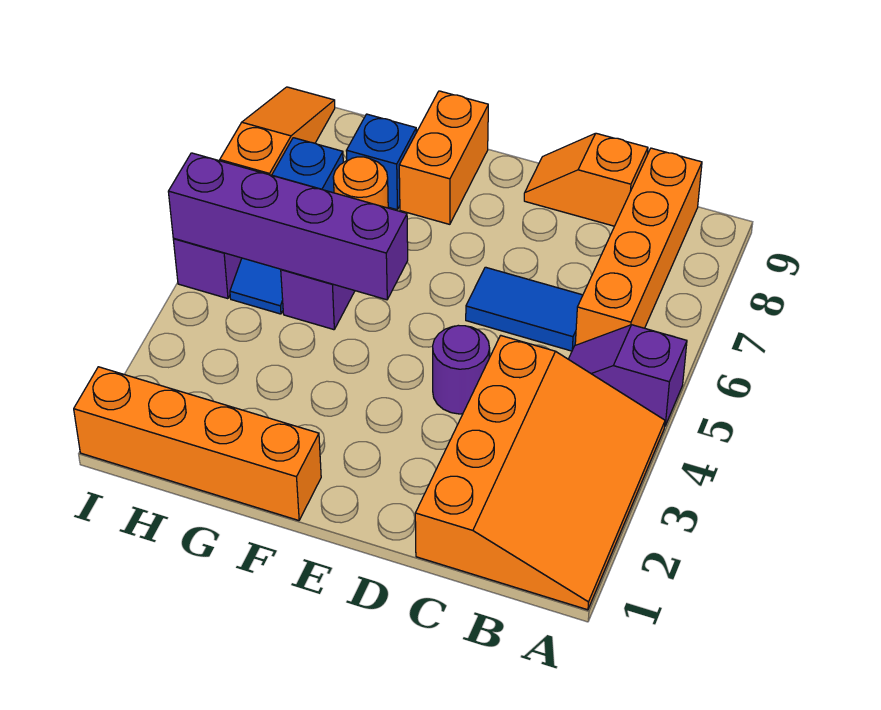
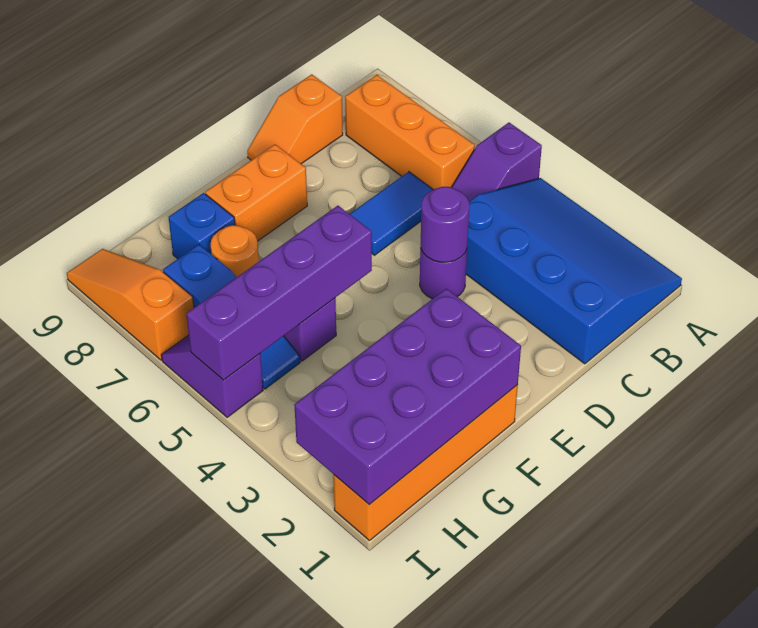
orange slope A1:C4 level 1 top C -> blue slope A1:C4 level 1 top C
orange brick B6:B9 level 1 -> orange brick B6:B8 level 1
none -> purple round brick D4 level 2
none -> purple brick F1:I2 level 2
orange brick F8:F9 level 1 -> orange brick E8:F8 level 1

